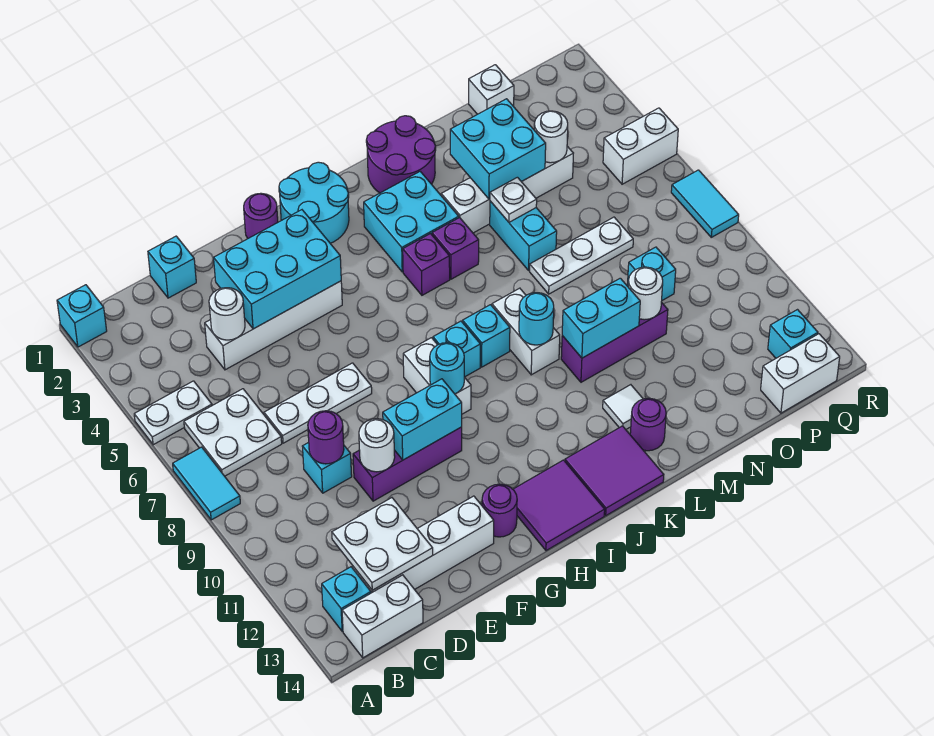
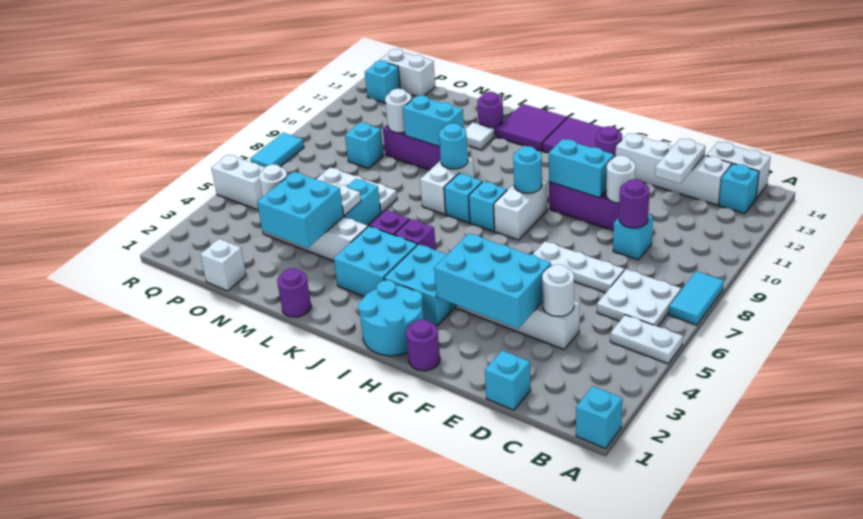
white plate C12:D13 level 2 -> white plate D12:D13 level 2
none -> cyan brick H3:I4 level 1
purple round brick K1:L2 level 1 -> purple round brick L1 level 1

